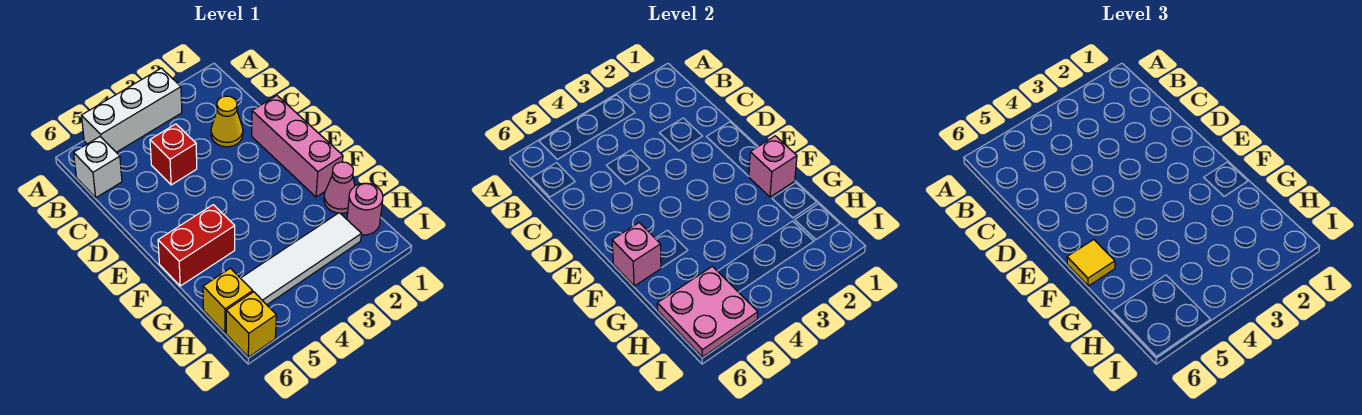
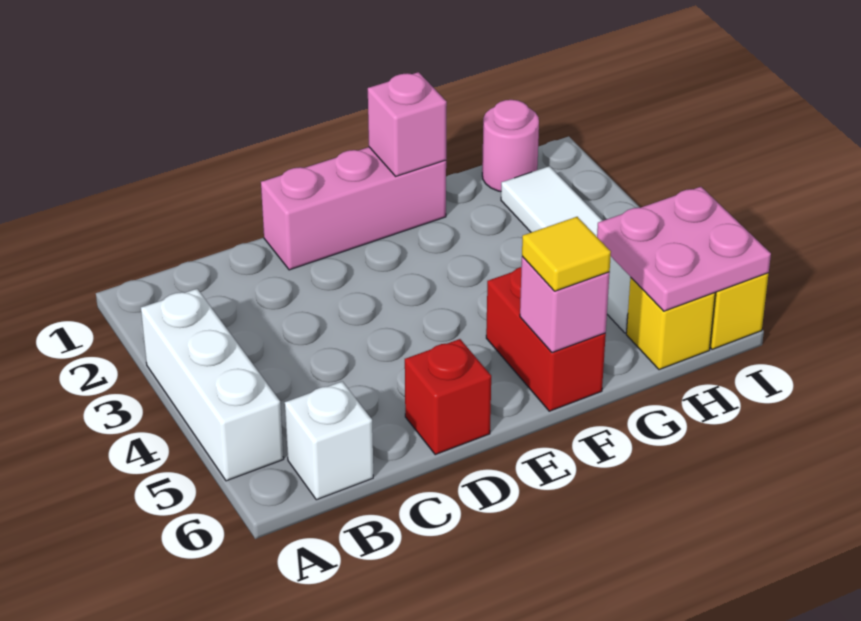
yellow cone C2 level 1 -> none
red brick C4 level 1 -> red brick D6 level 1
pink cone G1 level 1 -> none

